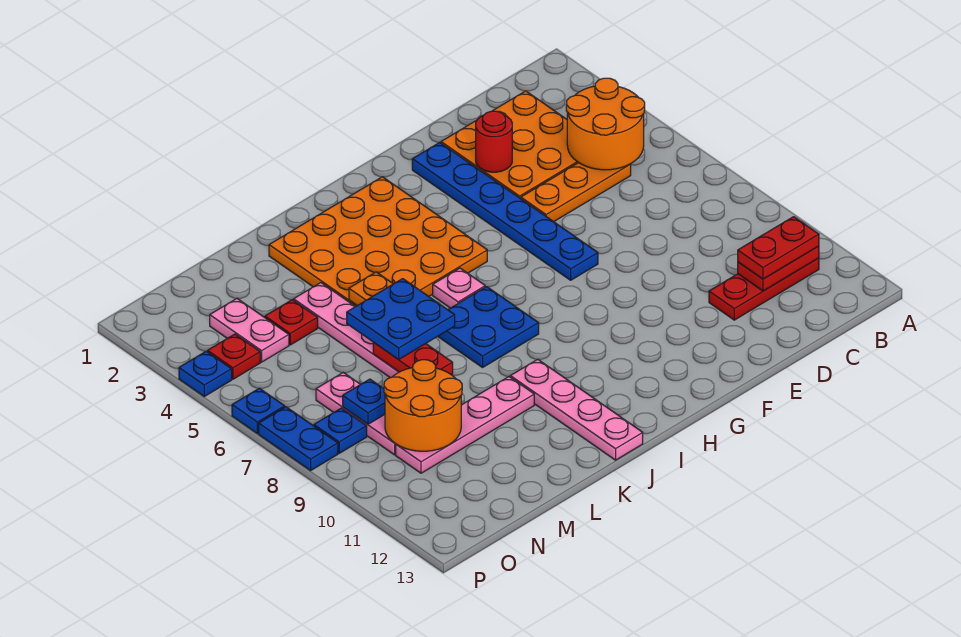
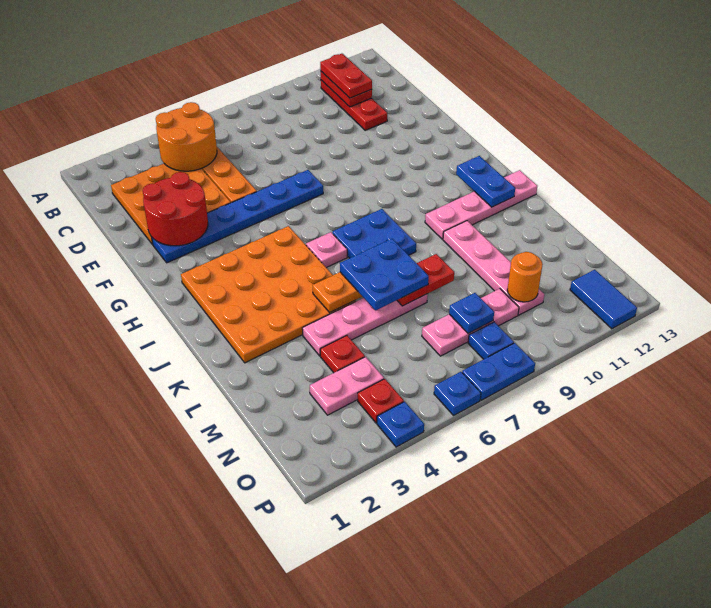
red round brick E3 level 2 -> red round brick E2:F3 level 2
none -> blue plate I12:J12 level 2
orange round brick M9:N10 level 2 -> orange round brick N10 level 2
none -> blue tile O12:P12 level 1

